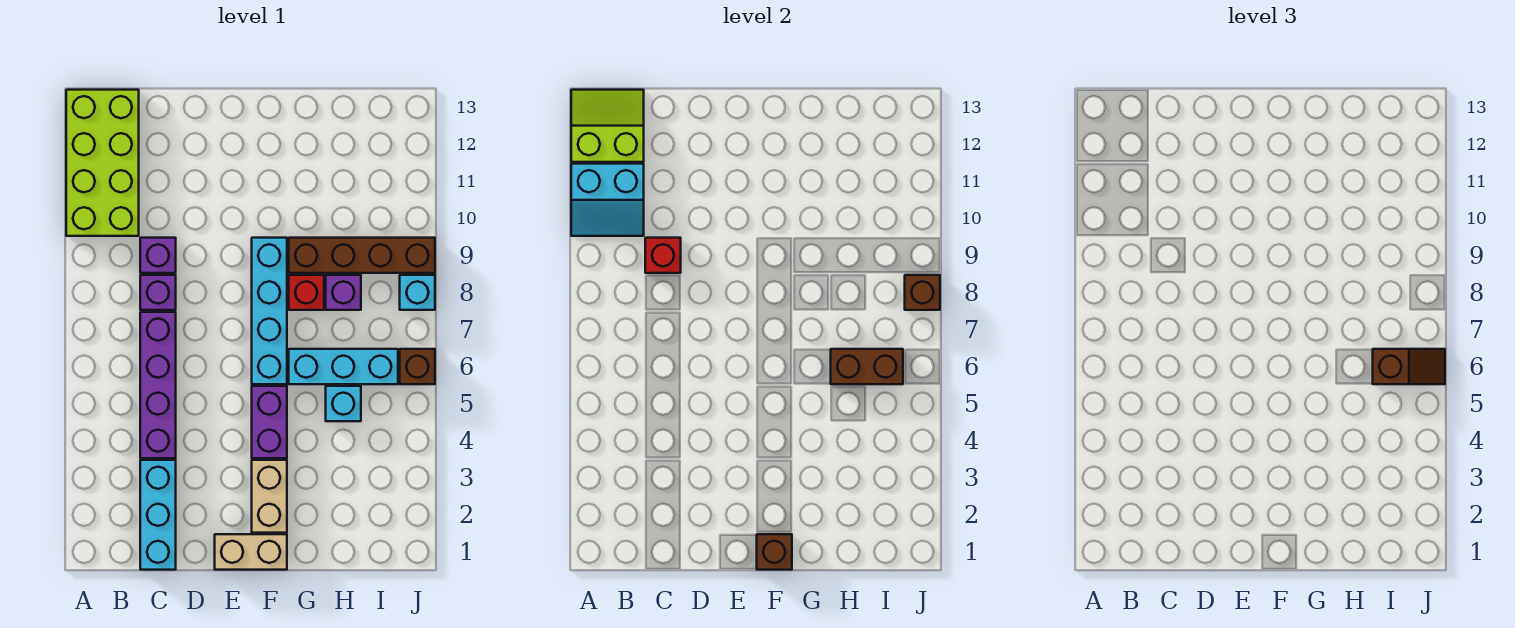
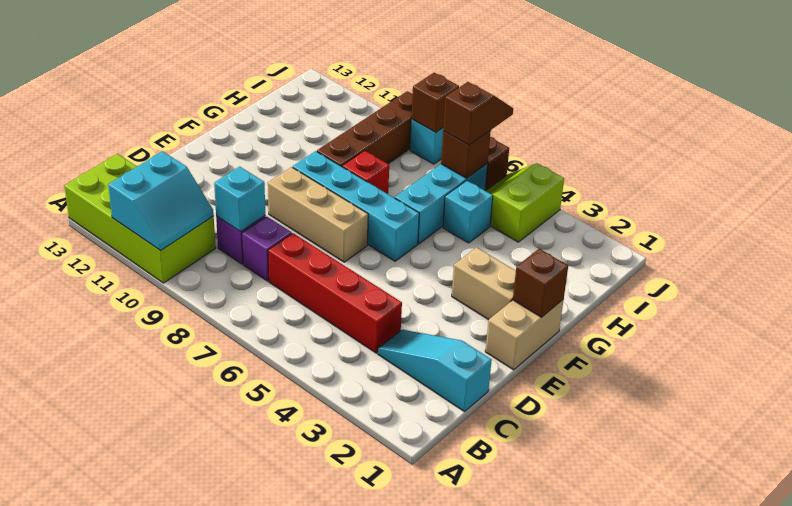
lime slope A12:B13 level 2 top 12 -> lime slope I4:J5 level 1 top 4
cyan brick C1:C3 level 1 -> cyan slope C1:C3 level 1 top 1
purple brick C4:C7 level 1 -> red brick C4:C7 level 1
red brick C9 level 2 -> cyan brick C9 level 2
none -> tan brick E7:E9 level 1
purple brick F4:F5 level 1 -> none
brown brick H6:I6 level 2 -> brown brick I6 level 2
purple brick H8 level 1 -> none

